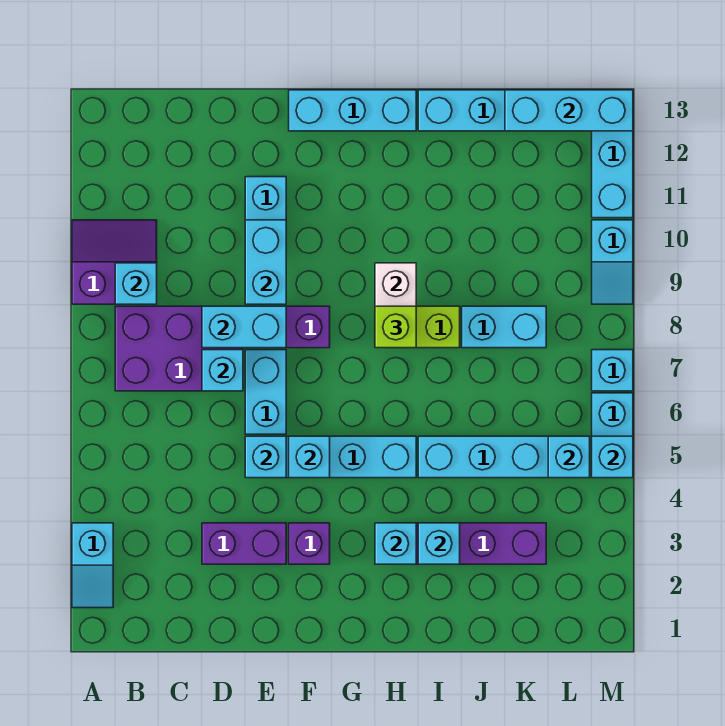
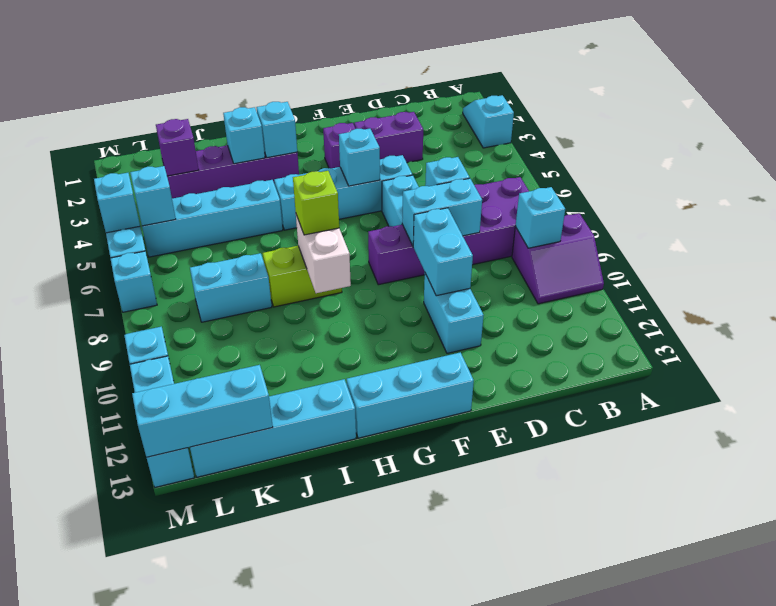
cyan brick E5 level 2 -> none
none -> purple brick K3 level 2

